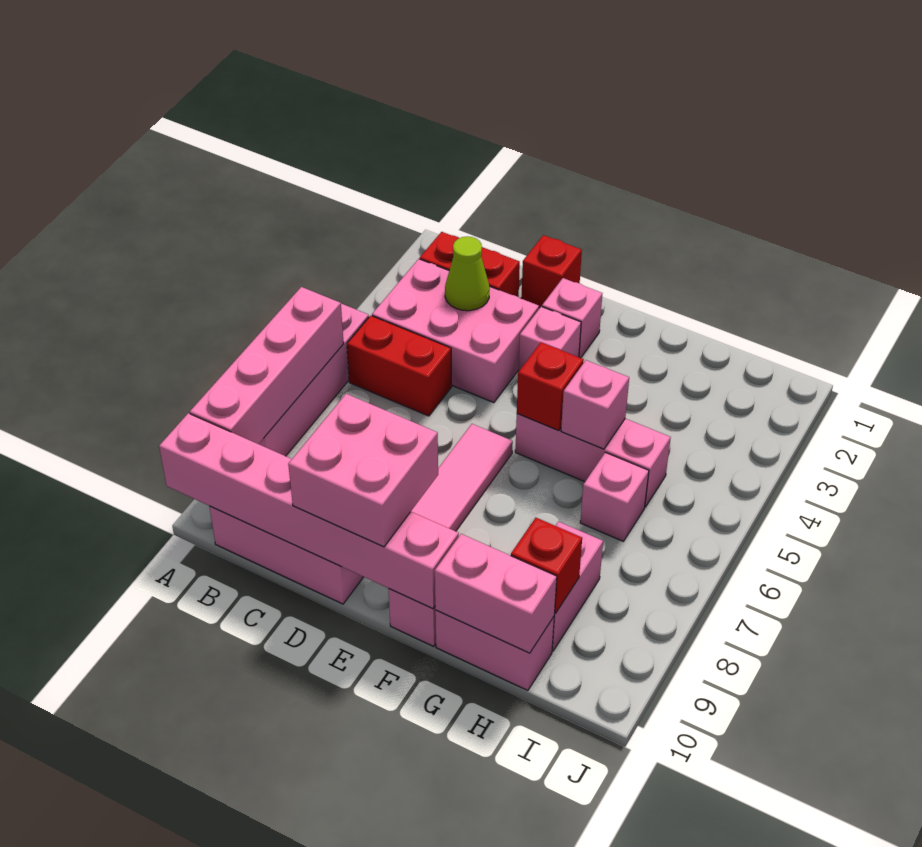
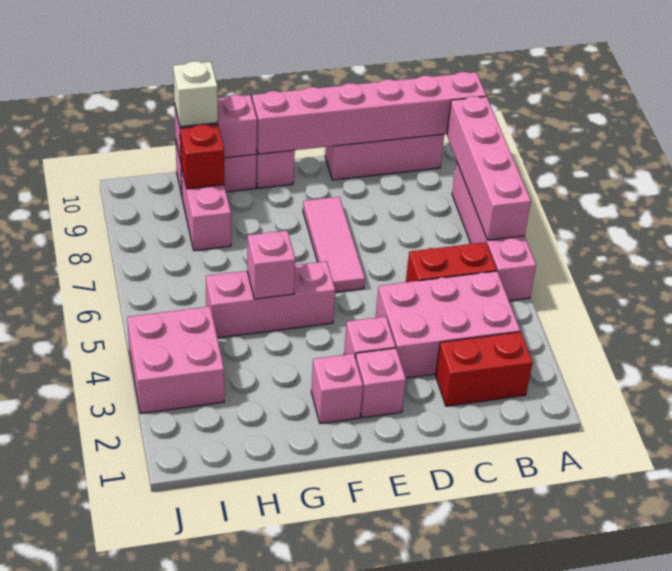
lime cone C3 level 2 -> none
red brick D1 level 1 -> none
pink brick D9:E10 level 3 -> pink brick I3:J4 level 1
red brick F5 level 2 -> none
pink brick H6 level 1 -> pink brick F2 level 1
none -> white brick H10 level 3

